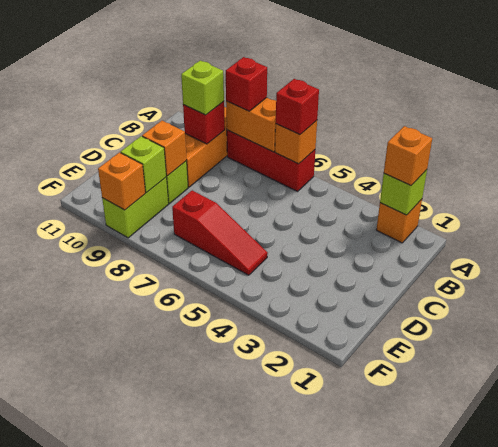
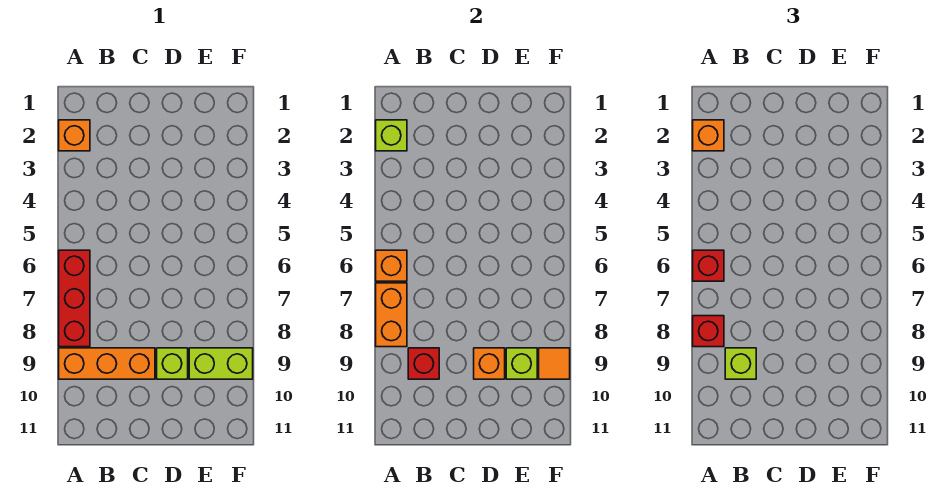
red slope E5:E7 level 1 top 7 -> none
orange brick F9 level 2 -> orange tile F9 level 2

